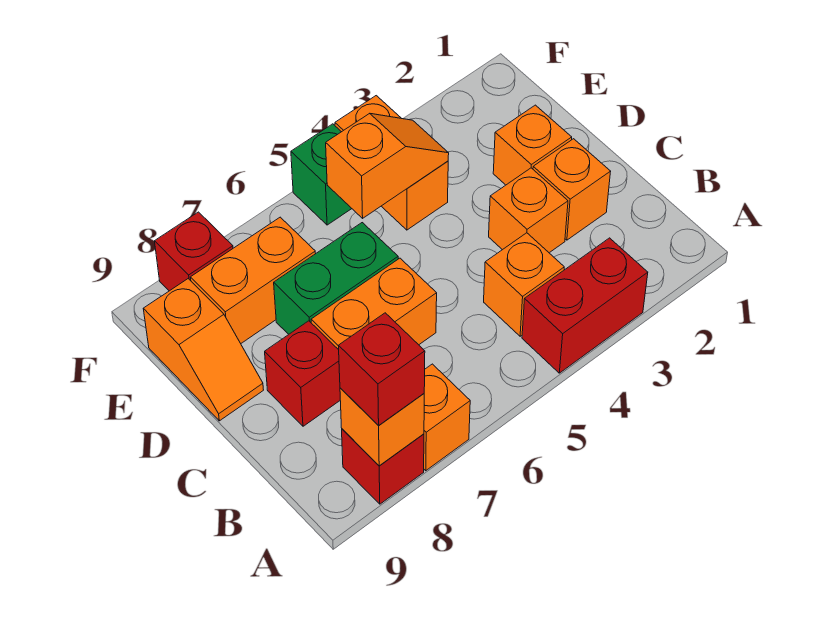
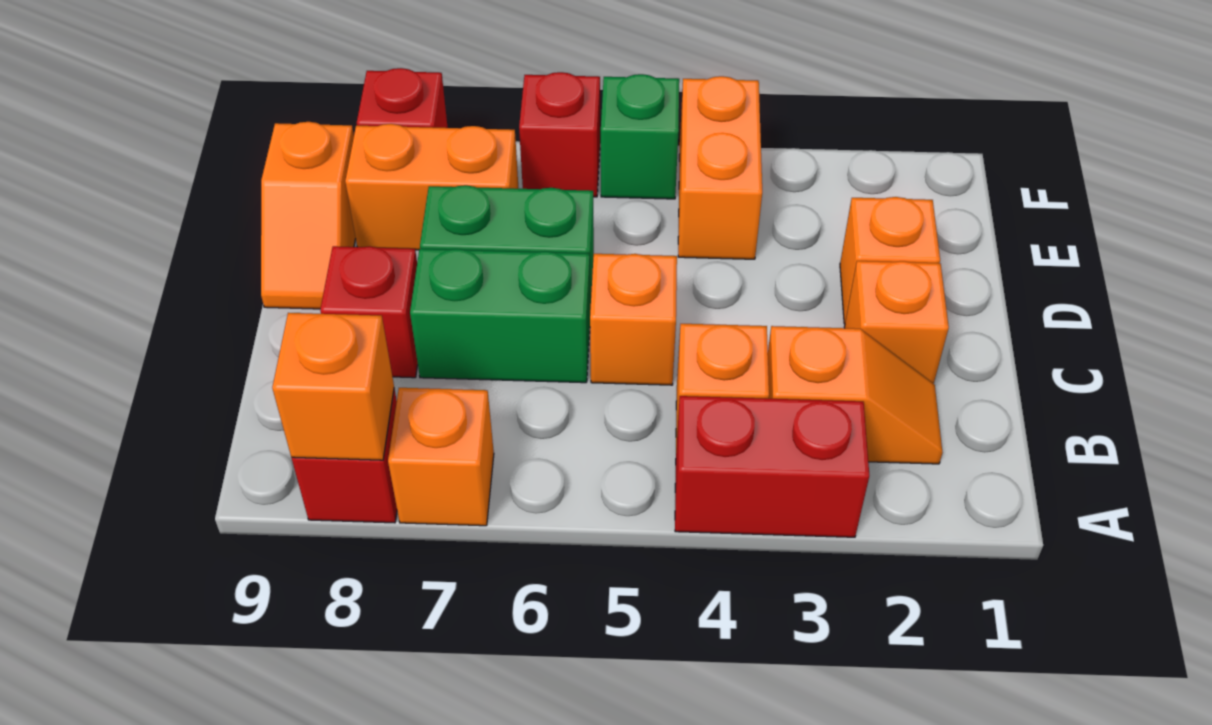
red brick A8 level 3 -> red brick F6 level 1
orange brick C3 level 1 -> orange brick C5 level 1
orange brick C6:C7 level 1 -> green brick C6:C7 level 1
orange slope E4:E5 level 2 top 5 -> orange slope B2:B3 level 1 top 3

